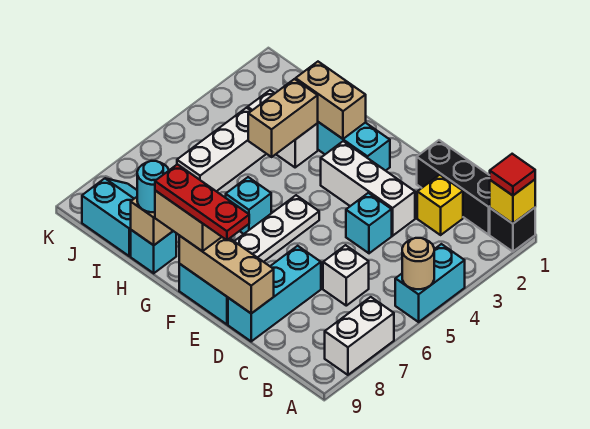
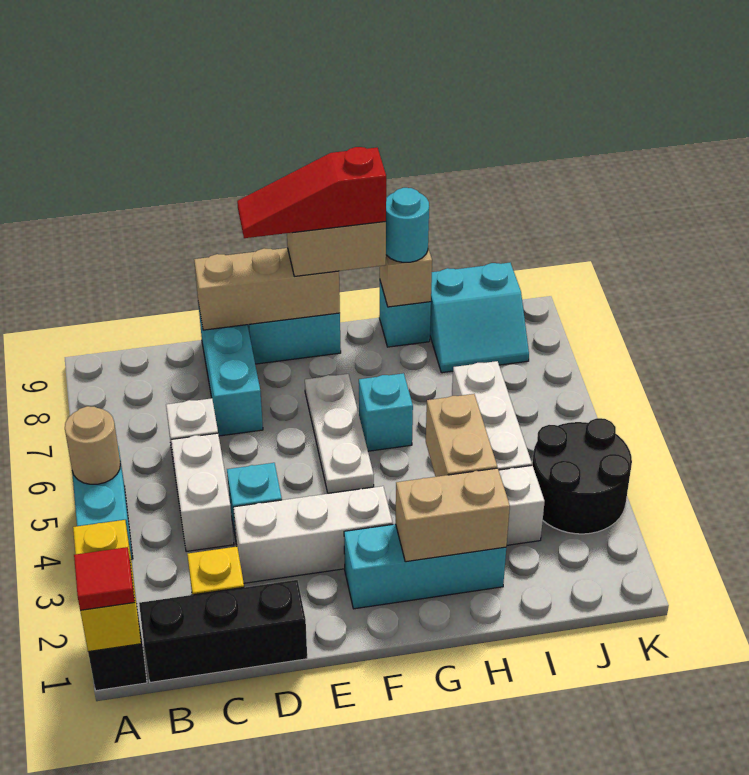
yellow brick A1 level 2 -> yellow brick A1:A2 level 2
white brick A7:A8 level 1 -> white brick C4:C5 level 1
red plate E9:G9 level 4 -> red slope E9:G9 level 4 top G
none -> black round brick J3:K4 level 1

